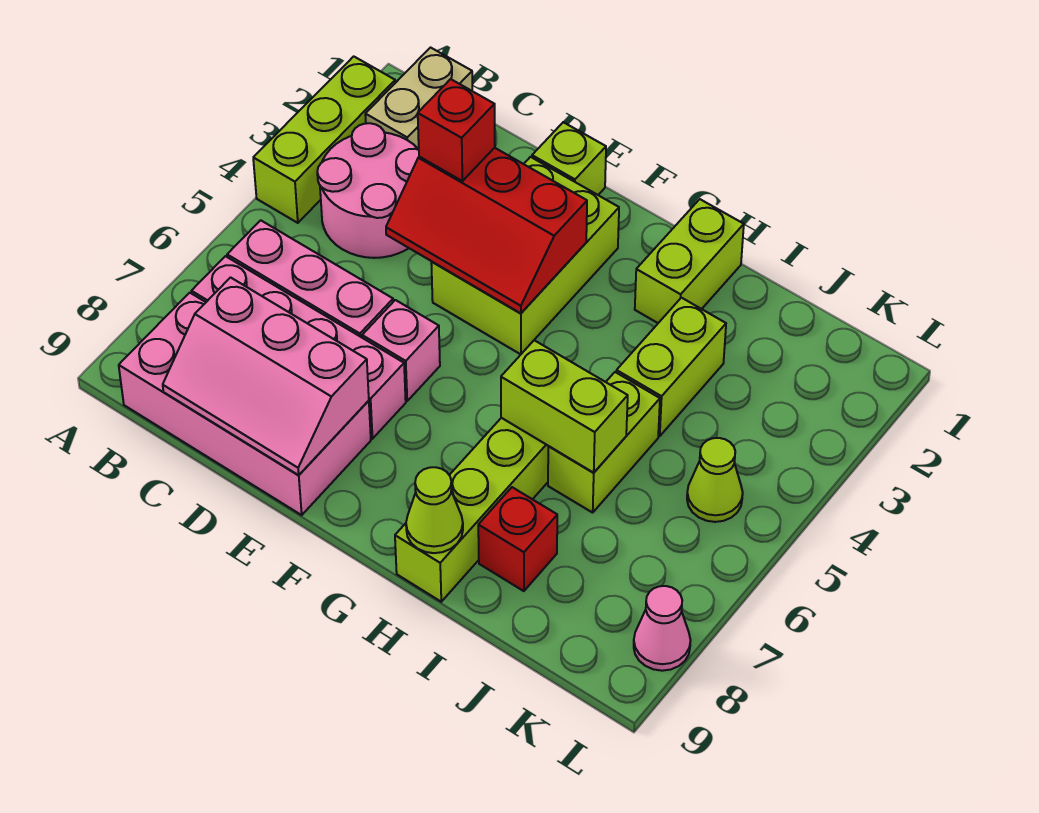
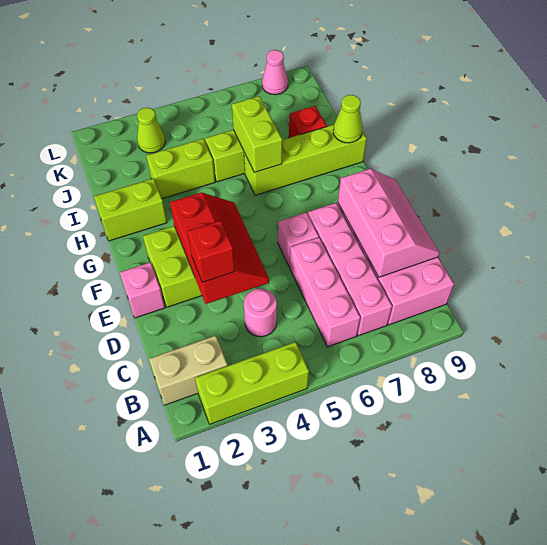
pink round brick B3:C4 level 1 -> pink round brick C4 level 1
lime brick E1 level 1 -> pink brick E1 level 1
lime cone K5 level 1 -> lime cone K3 level 1

